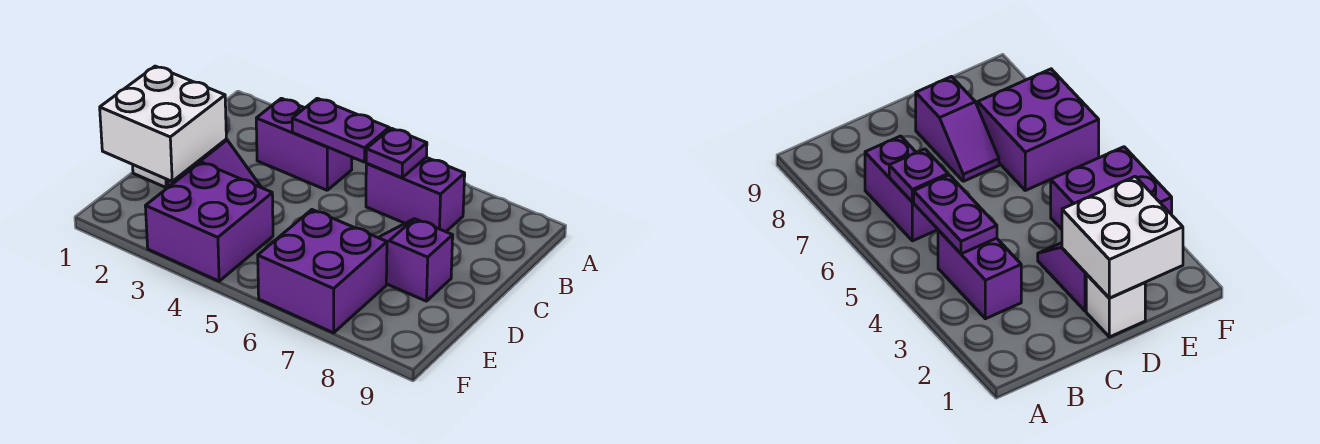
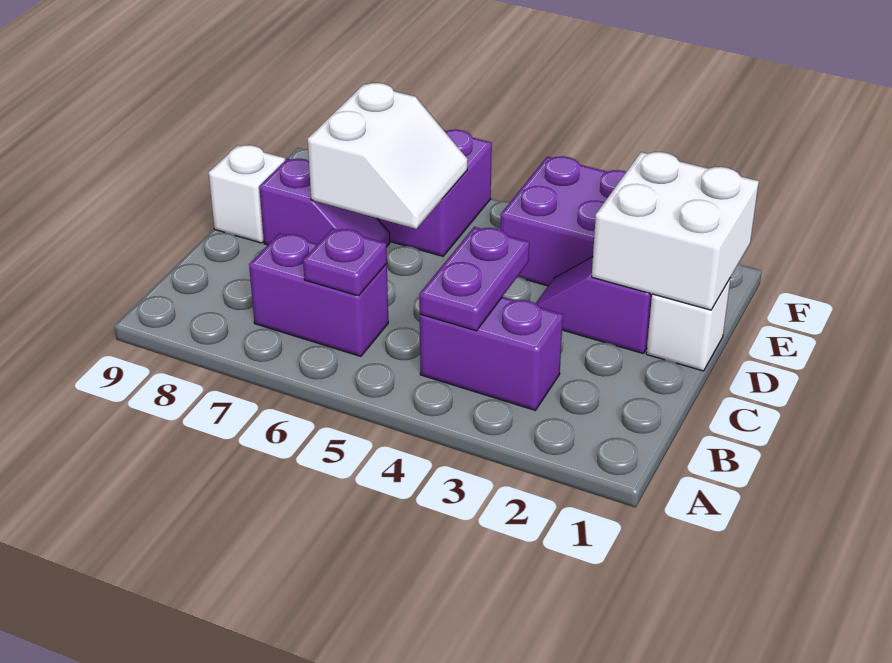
purple plate B4:B5 level 2 -> purple plate B4:C4 level 2
none -> white slope D6:E7 level 2 top 7
none -> white brick D9 level 1

